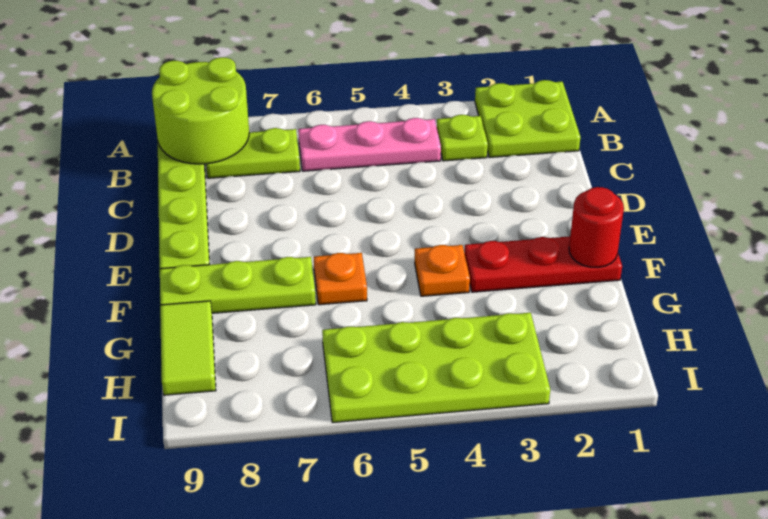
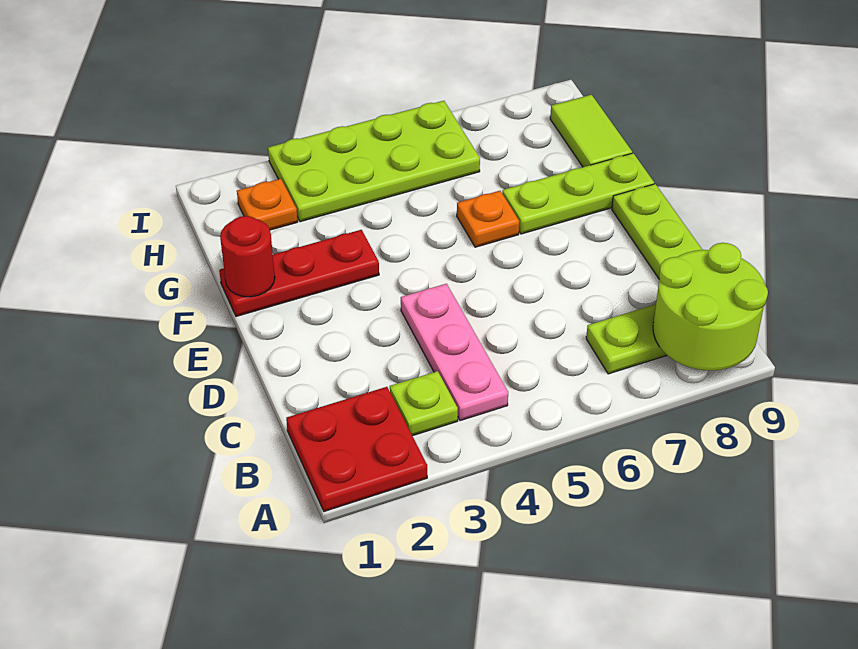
lime plate A1:B2 level 1 -> red plate A1:B2 level 1
pink plate B4:B6 level 1 -> pink plate B4:D4 level 1
orange plate F4 level 1 -> orange plate H2 level 1

